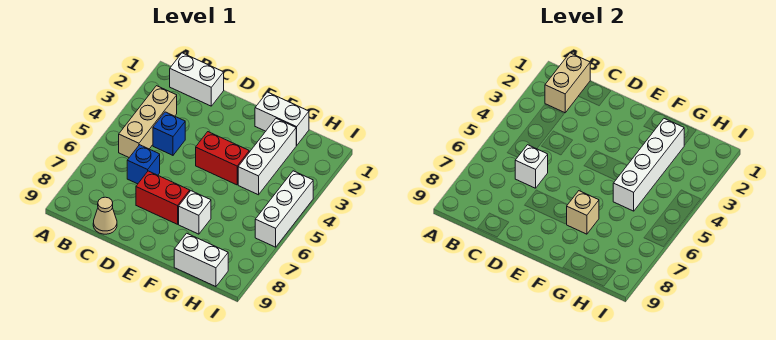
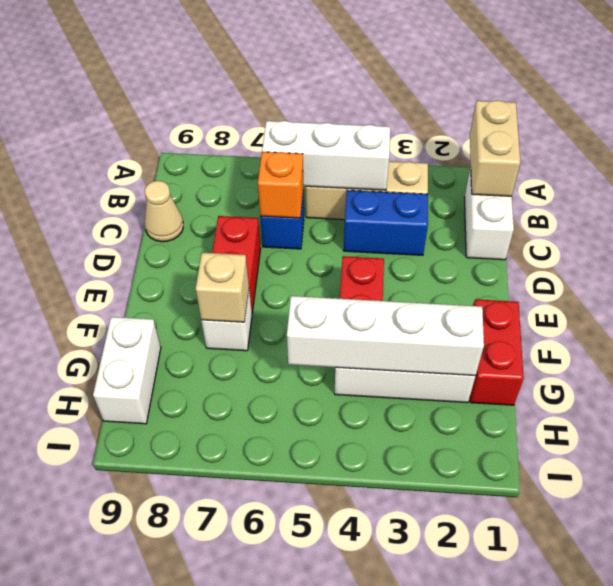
tan brick B1:B2 level 2 -> tan brick A1:B1 level 2
blue brick C4 level 1 -> blue brick C3:C4 level 1
white brick C6 level 2 -> orange brick C6 level 2
white brick F1:G1 level 1 -> red brick F1:G1 level 1
white brick I4:I6 level 1 -> white brick B4:B6 level 2

